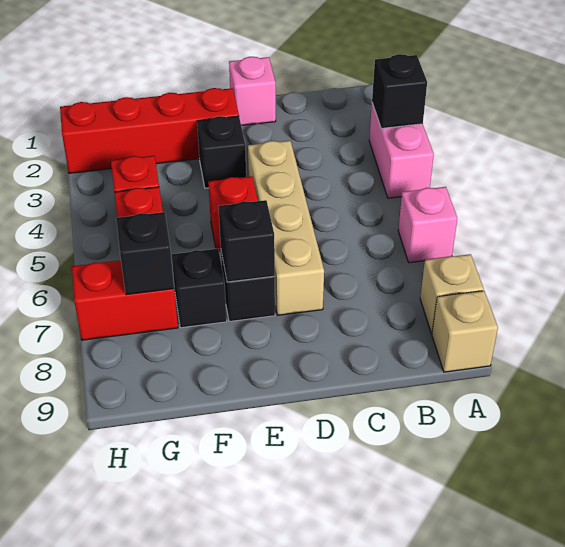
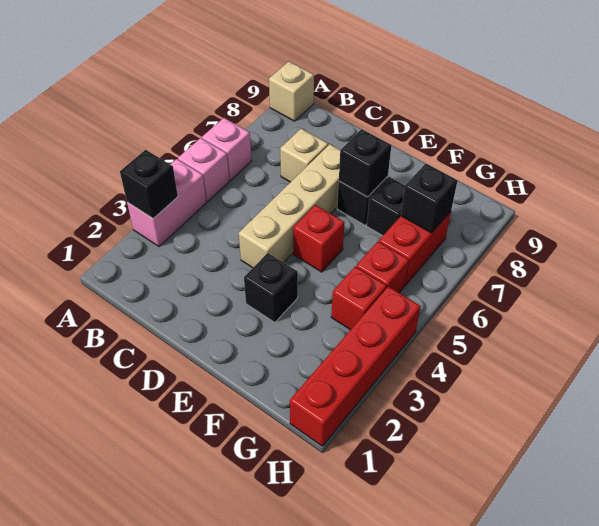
tan brick A8 level 1 -> tan brick C7 level 1
pink brick D1 level 1 -> pink brick A5 level 1
red brick E2:H2 level 1 -> red brick H1:H4 level 1
red brick G7:H7 level 1 -> red brick G6:G7 level 1

